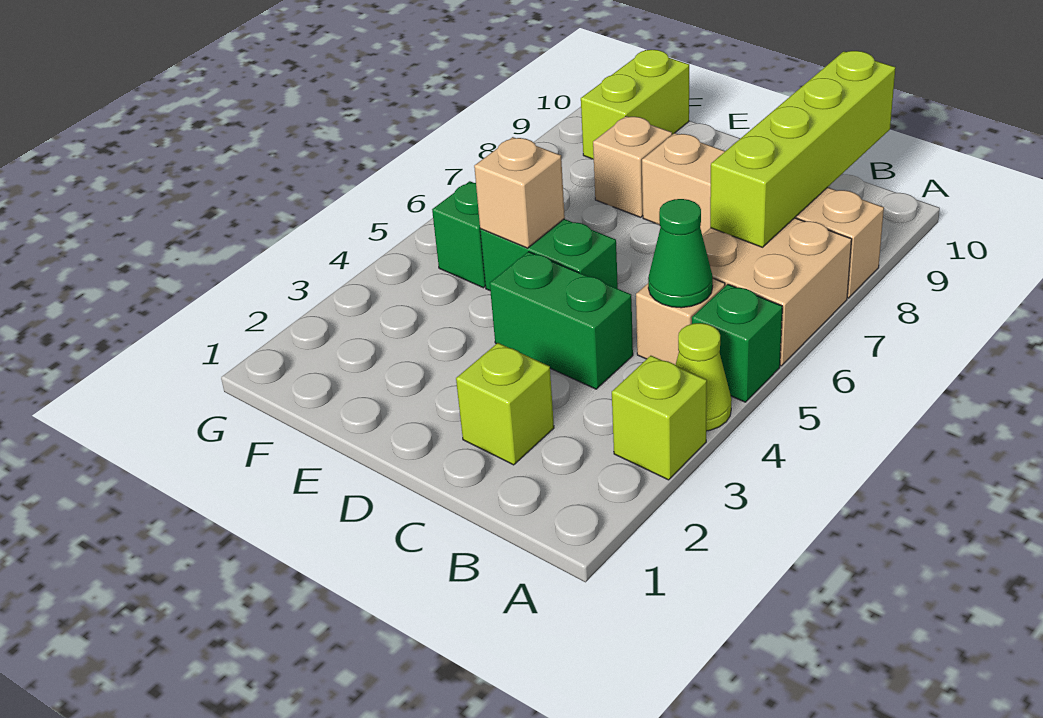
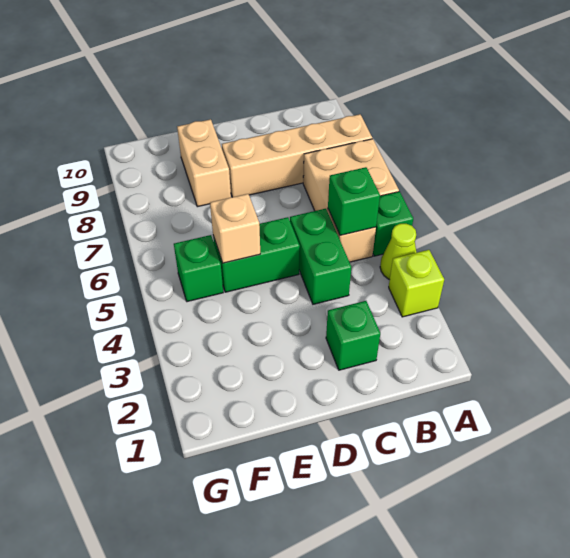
green cone B5 level 2 -> green brick B5 level 2
lime brick B7:B10 level 2 -> none
lime brick C2 level 1 -> green brick C2 level 1
green brick C4:D4 level 1 -> green brick C4:C5 level 1
tan brick E8 level 1 -> tan brick E8:E9 level 1
lime brick F9:F10 level 1 -> none

